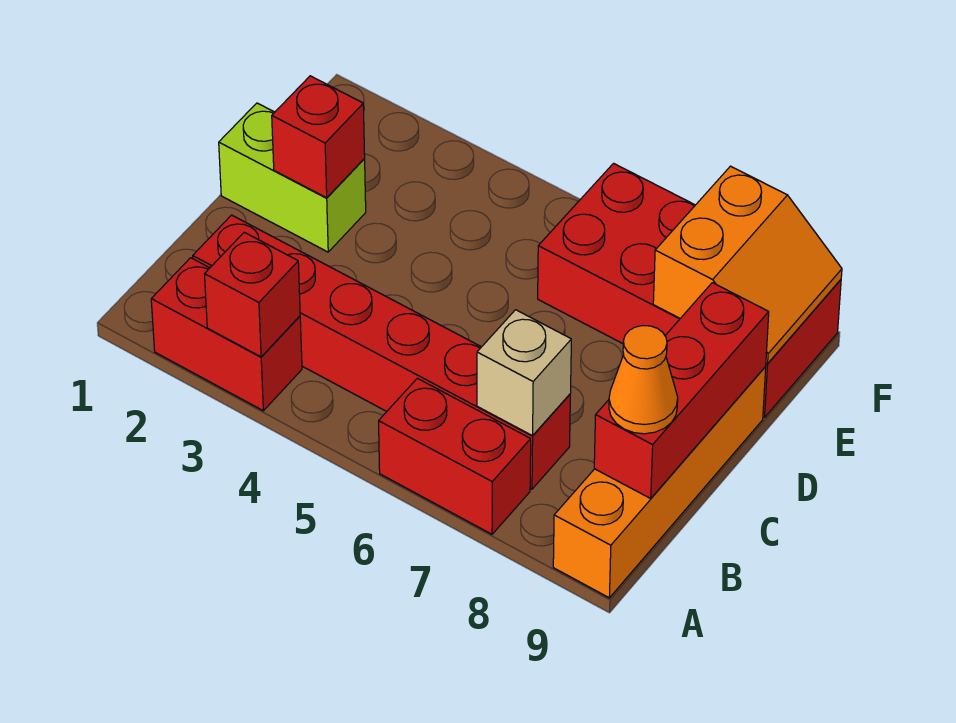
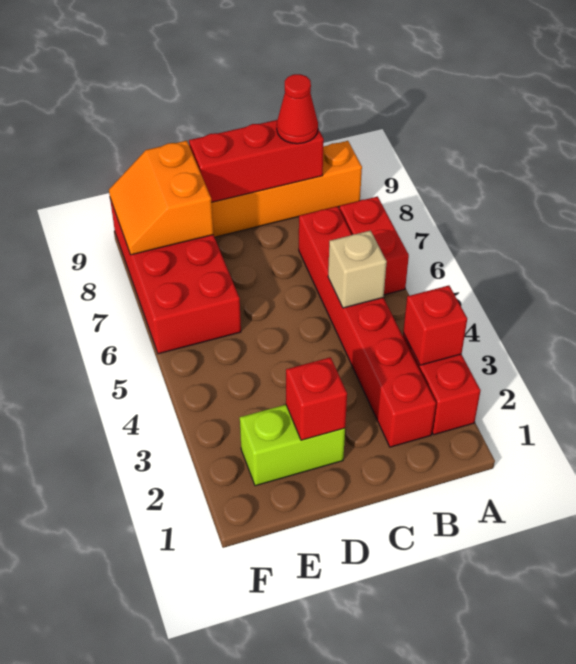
tan brick B7 level 2 -> tan brick B5 level 2
orange cone B9 level 3 -> red cone B9 level 3
lime brick D1:D2 level 1 -> lime brick D2:E2 level 1
orange slope E8:F9 level 2 top 8 -> orange slope E8:F9 level 2 top E

